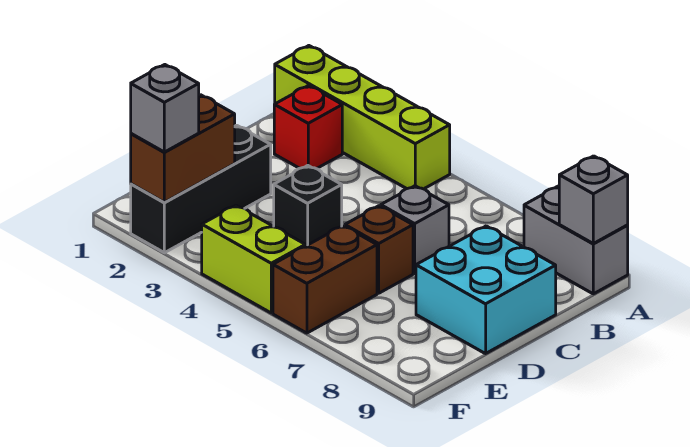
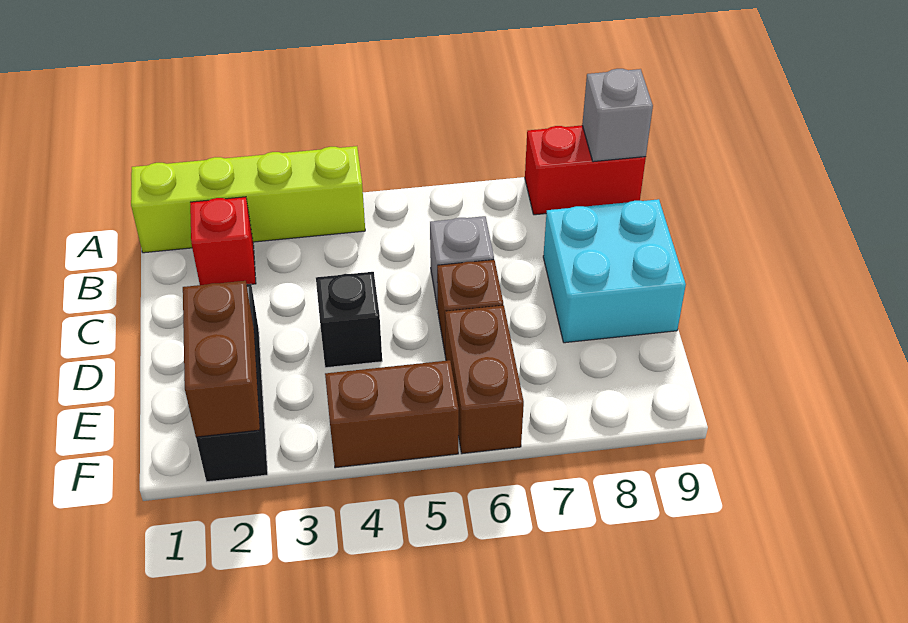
grey brick A8:A9 level 1 -> red brick A8:A9 level 1
grey brick F2 level 3 -> none
lime brick F4:F5 level 1 -> brown brick F4:F5 level 1

